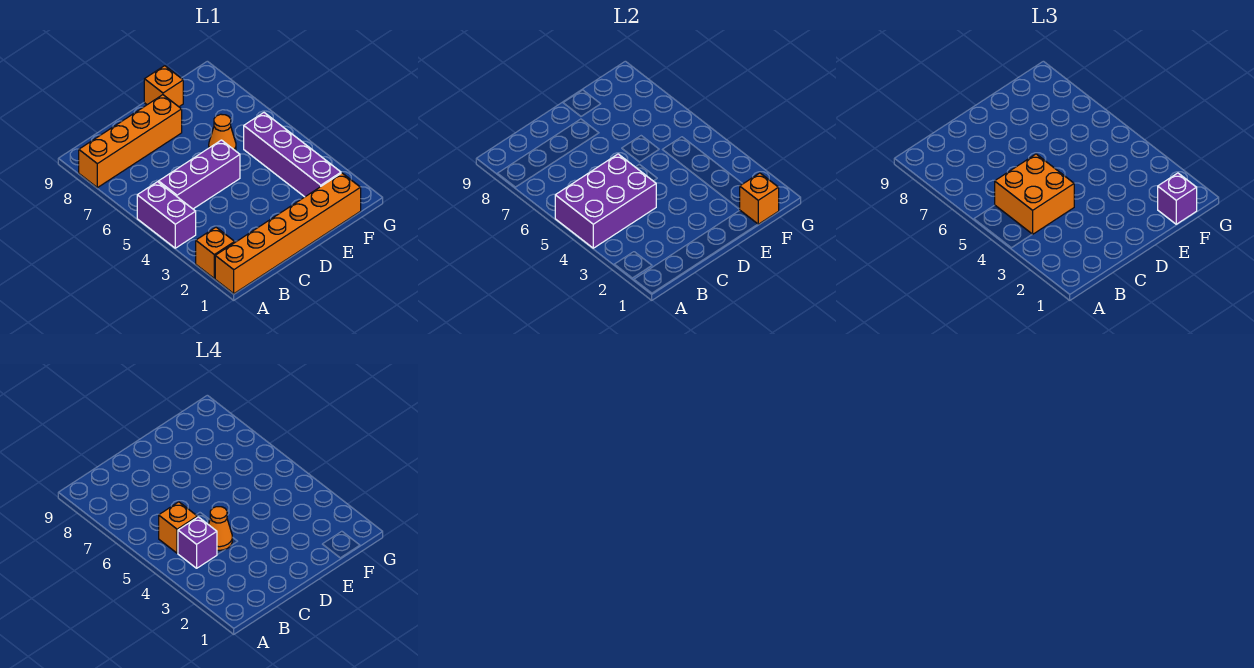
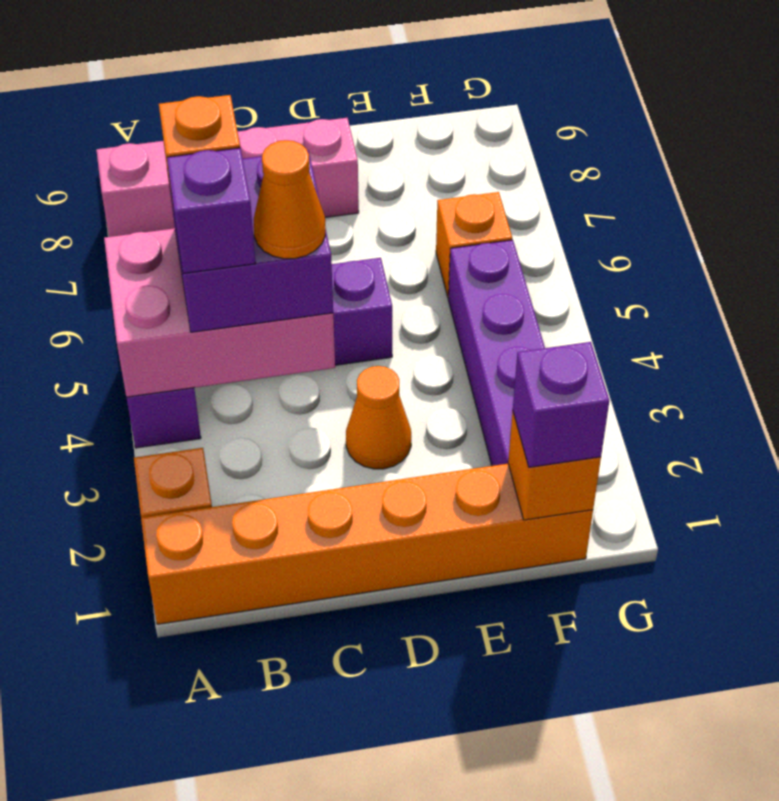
purple brick A4:C5 level 2 -> pink brick A4:C5 level 2
orange brick A8:D8 level 1 -> pink brick A8:D8 level 1
orange brick B4:C5 level 3 -> purple brick B4:C5 level 3
orange cone E6 level 1 -> orange cone D3 level 1
orange brick E9 level 1 -> orange brick F6 level 1

